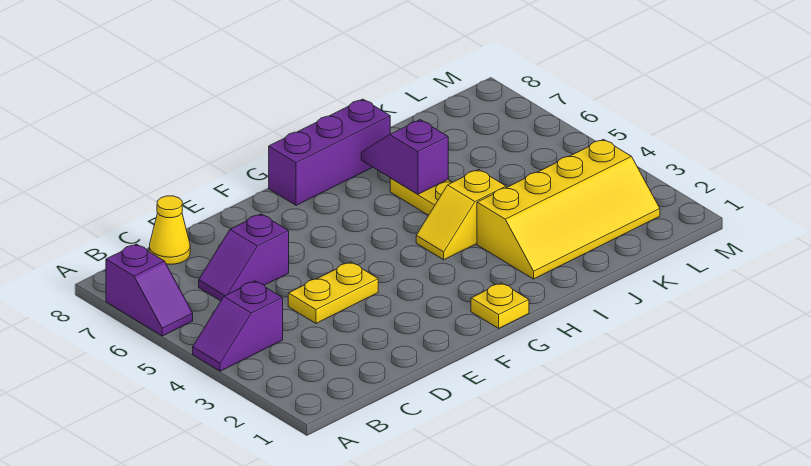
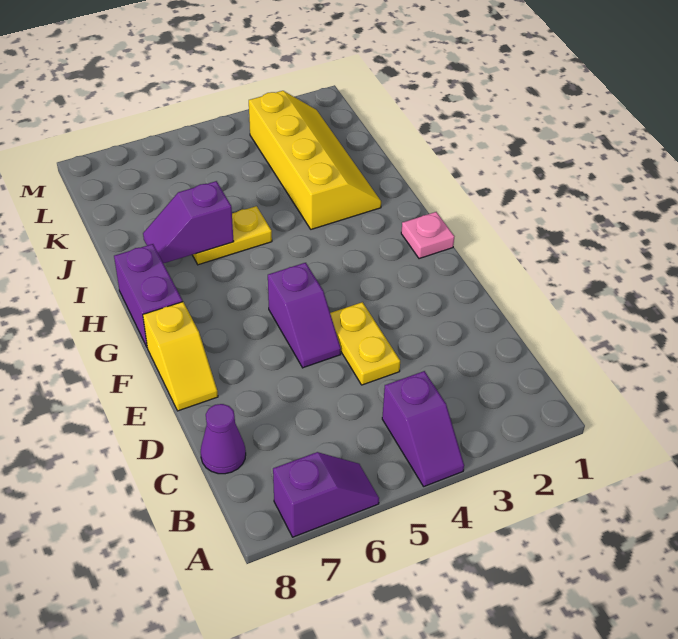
purple slope C6:D6 level 1 top D -> purple slope E5:F5 level 1 top F
yellow cone C8 level 1 -> purple cone C8 level 1
yellow plate G1 level 1 -> pink plate G1 level 1
purple brick G8:I8 level 1 -> purple brick G8:H8 level 1
yellow slope H4:I4 level 1 top I -> yellow slope E8:F8 level 1 top F

